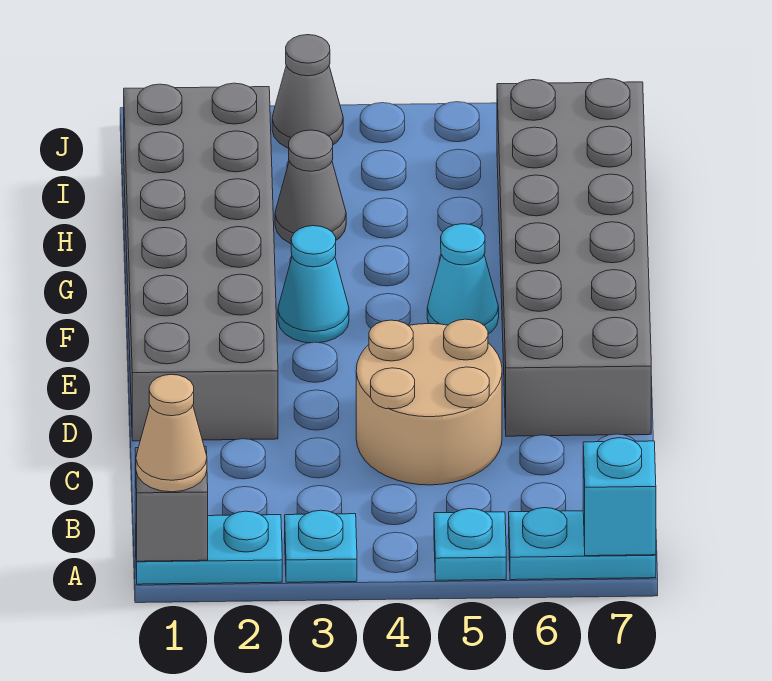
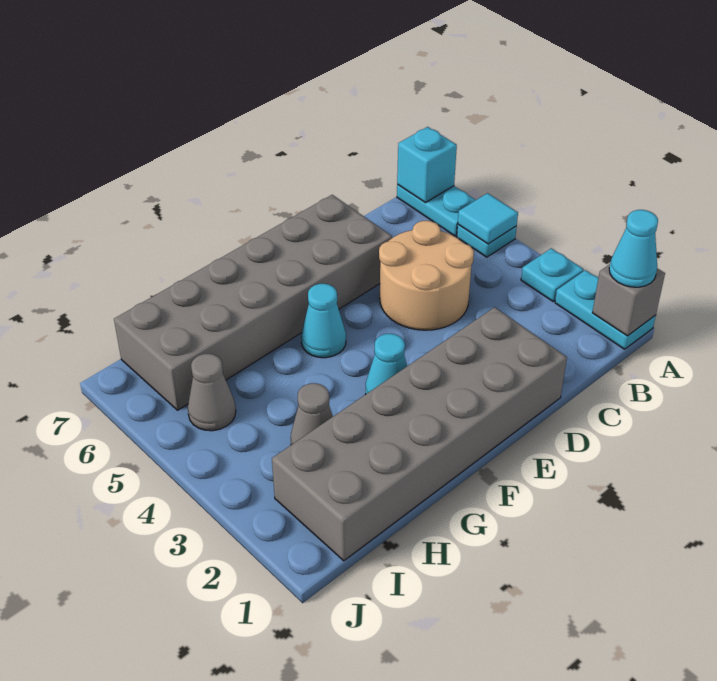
tan cone A1 level 3 -> cyan cone A1 level 3
none -> cyan tile A5 level 2
grey cone J3 level 1 -> grey cone I5 level 1

